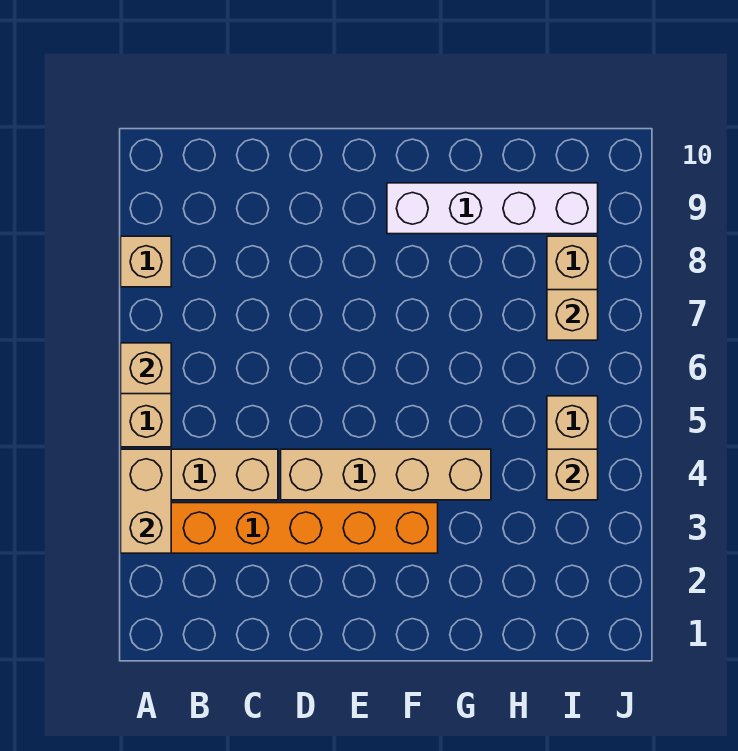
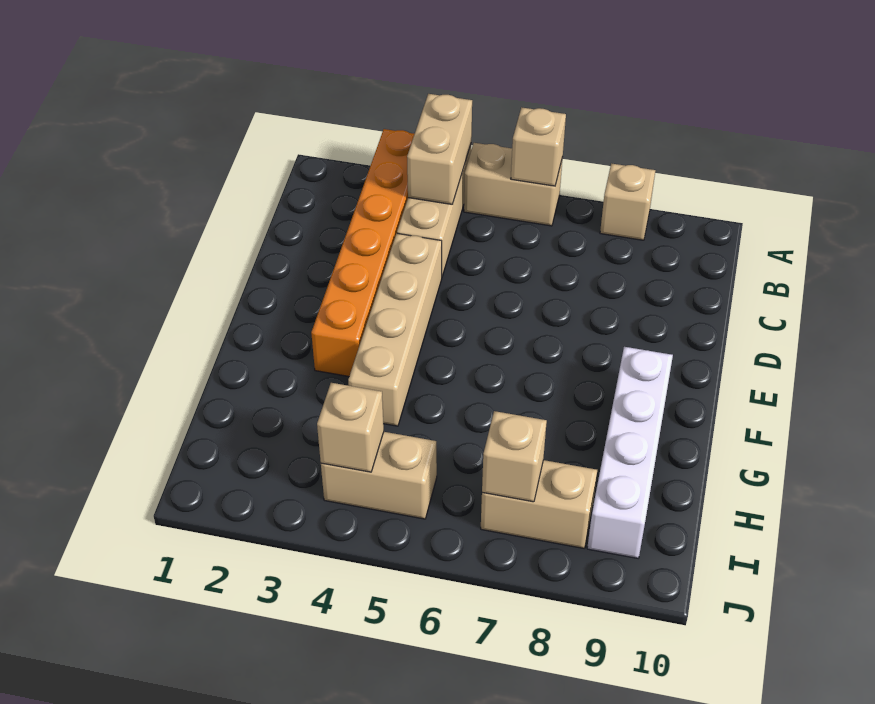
tan brick A3:A4 level 2 -> tan brick A4:B4 level 2

